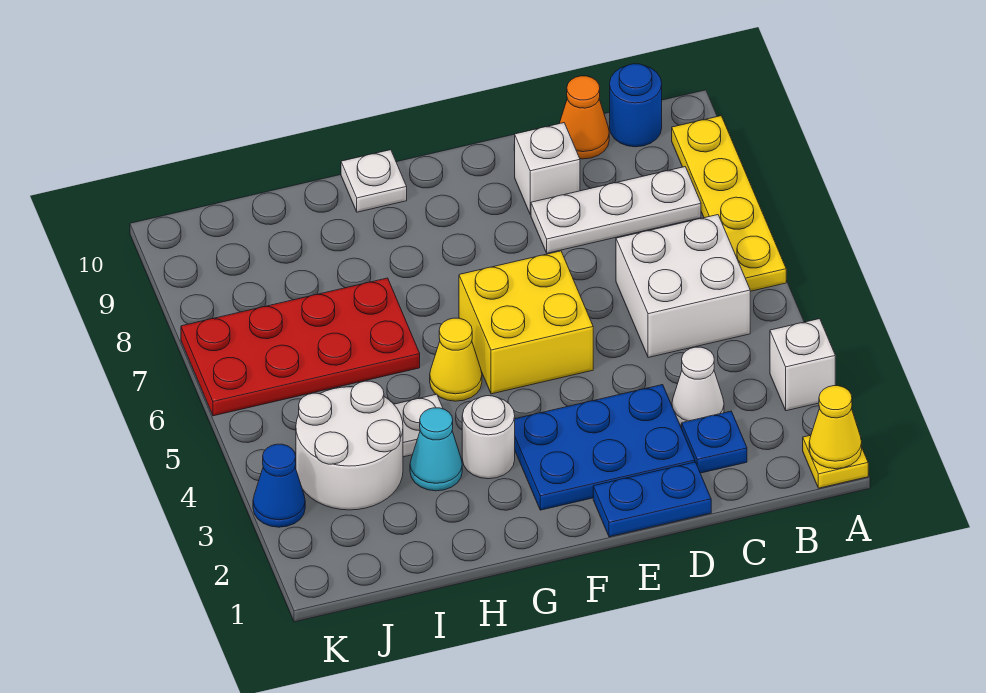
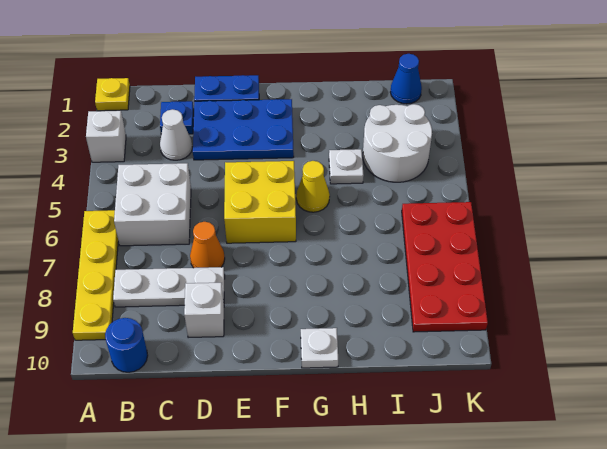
yellow cone A1 level 2 -> none
orange cone C10 level 1 -> orange cone D7 level 1
white round brick G3 level 1 -> none
cyan cone H3 level 1 -> none
red plate H6:K7 level 1 -> red plate J6:K9 level 1
blue cone K3 level 1 -> blue cone J1 level 1

